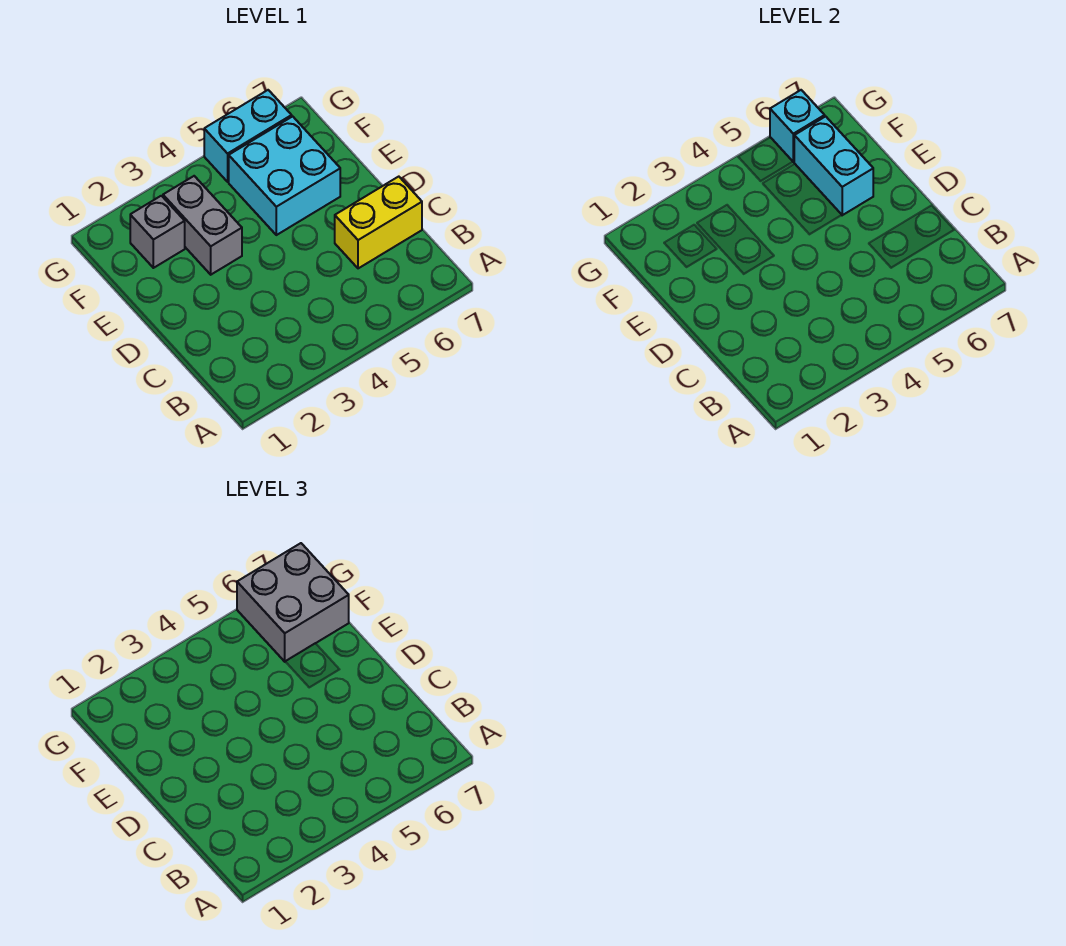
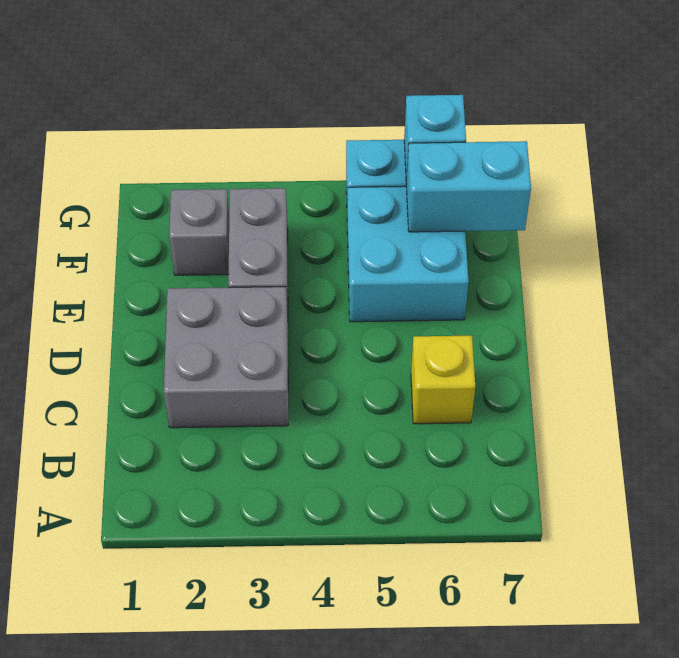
yellow brick C6:C7 level 1 -> yellow brick C6 level 1
cyan brick E6:F6 level 2 -> cyan brick F6:F7 level 2
grey brick F6:G7 level 3 -> grey brick C2:D3 level 1

